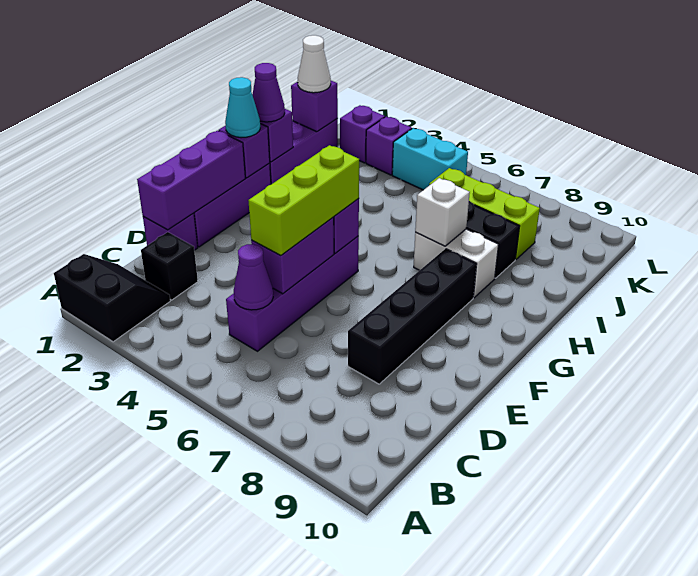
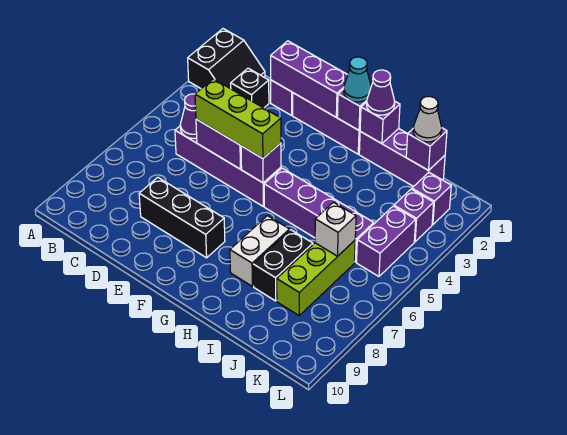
black brick D8:G8 level 1 -> black brick D8:F8 level 1
none -> purple brick G5:J5 level 1
white brick H7 level 2 -> white brick J6 level 2
cyan brick K4:K5 level 1 -> purple brick K4:K5 level 1

